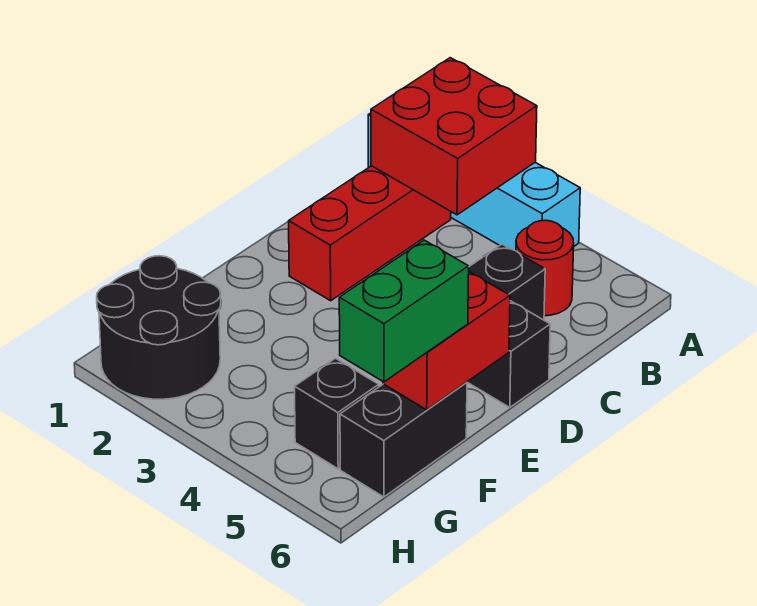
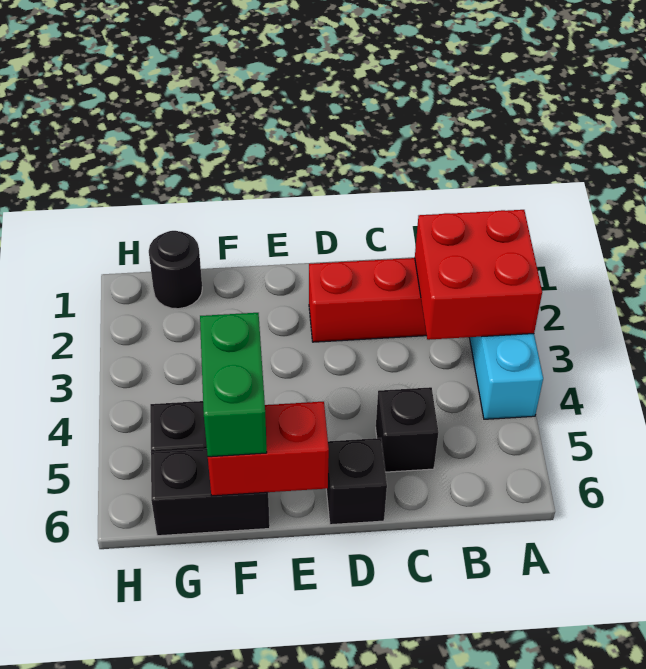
red round brick B5 level 1 -> none
green brick F6:G6 level 3 -> green brick F5:F6 level 3
black round brick G1:H2 level 1 -> black round brick G1 level 1

